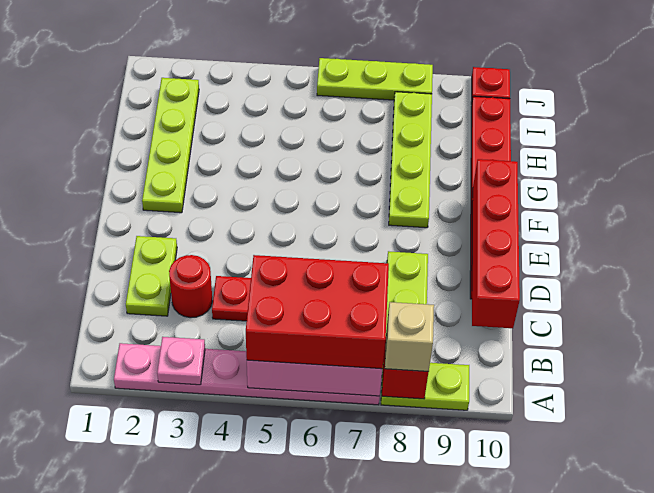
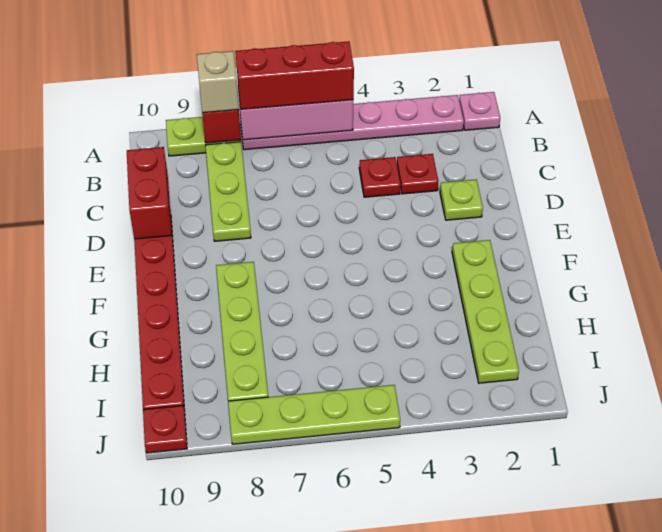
pink plate A3 level 2 -> pink plate A1 level 1
red brick A5:B7 level 3 -> red brick A5:A7 level 3
lime plate C2:D2 level 1 -> lime plate D2 level 1
red round brick C3 level 1 -> red plate C3 level 1
red brick C10:F10 level 2 -> red brick C10:D10 level 2
lime plate J6:J8 level 1 -> lime plate J5:J8 level 1

